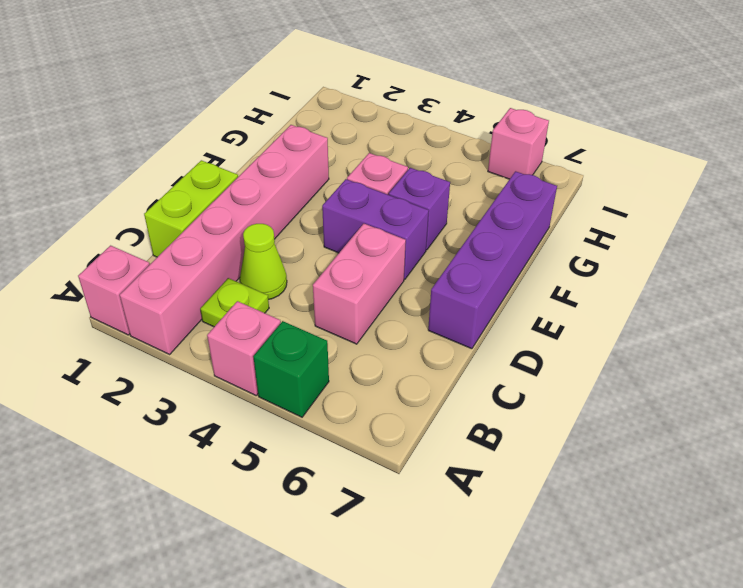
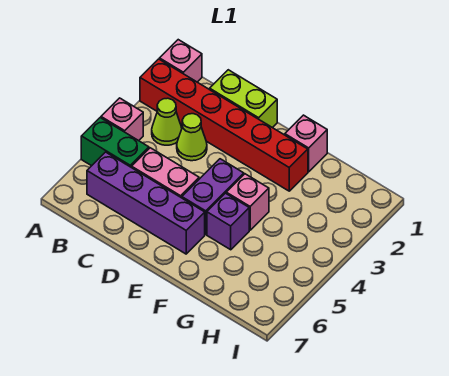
pink brick A2:F2 level 1 -> red brick A2:F2 level 1
green brick A5 level 1 -> green brick A5:B5 level 1
lime plate B3 level 1 -> lime cone B3 level 1
purple brick D7:G7 level 1 -> purple brick B6:E6 level 1
pink brick I6 level 1 -> pink brick F1 level 1

